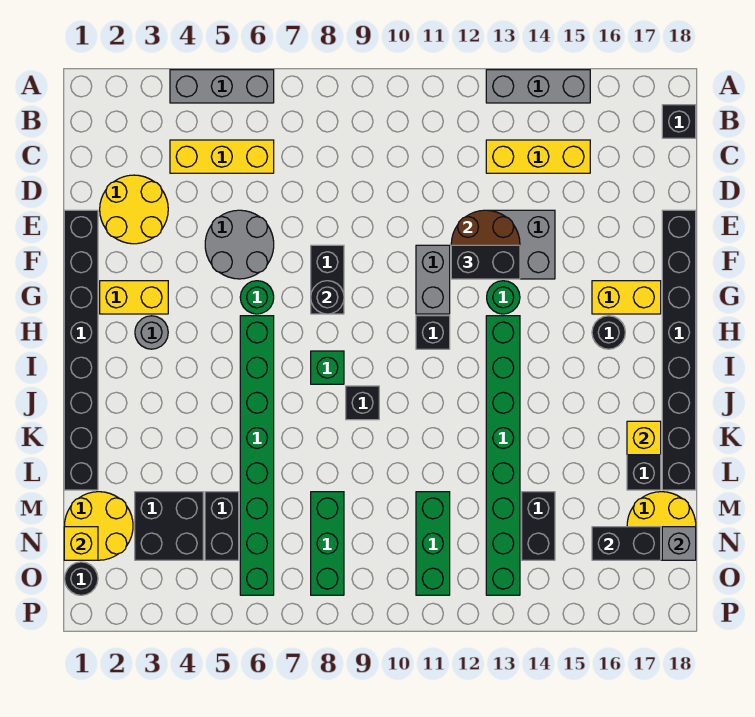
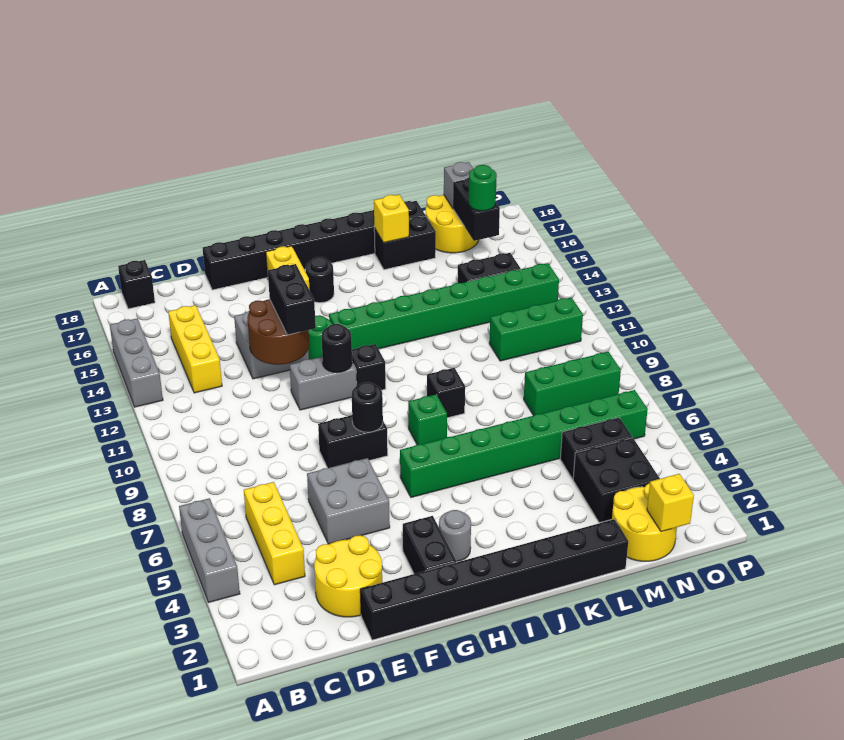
grey round brick E5:F6 level 1 -> grey brick E5:F6 level 1
yellow brick G2:G3 level 1 -> black brick G2:G3 level 1
green round brick G6 level 1 -> green round brick N16 level 3
black round brick O1 level 1 -> black round brick G11 level 2

